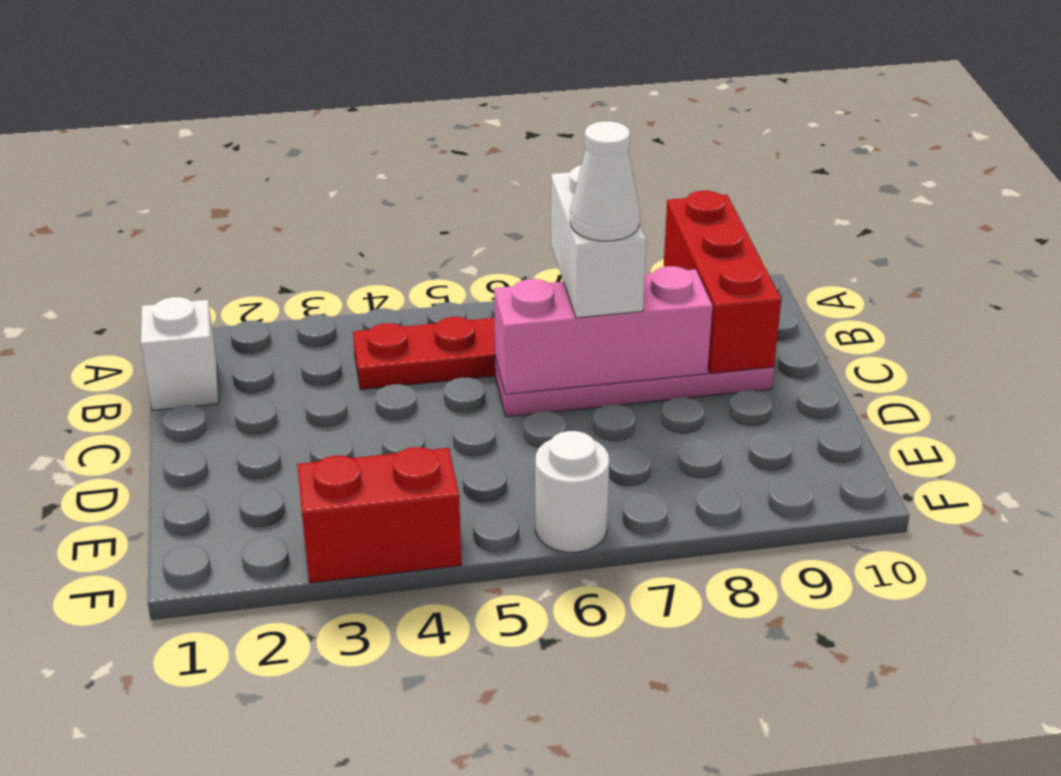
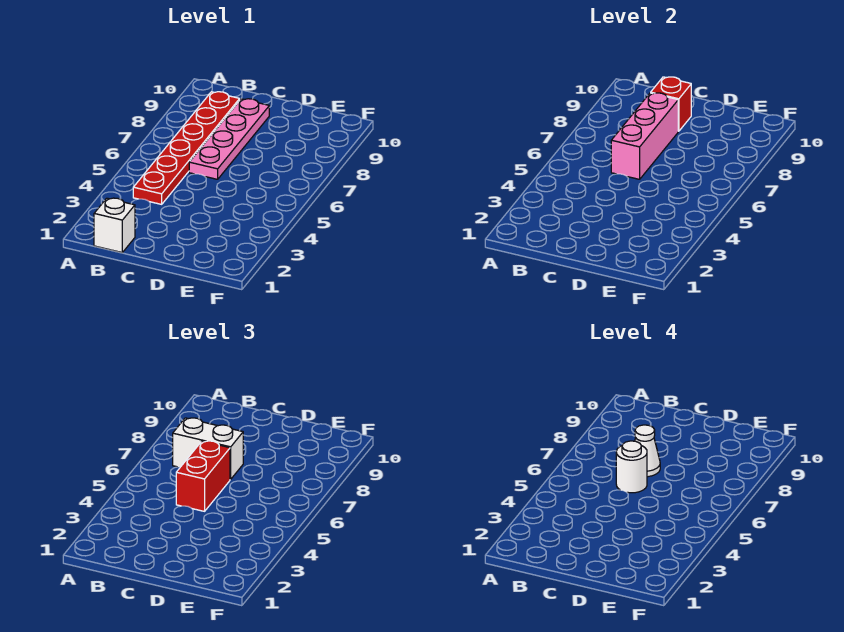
red brick A9:C9 level 2 -> red brick C9 level 2
red brick F3:F4 level 1 -> red brick C5:C6 level 3
white round brick F6 level 1 -> white round brick C6 level 4

